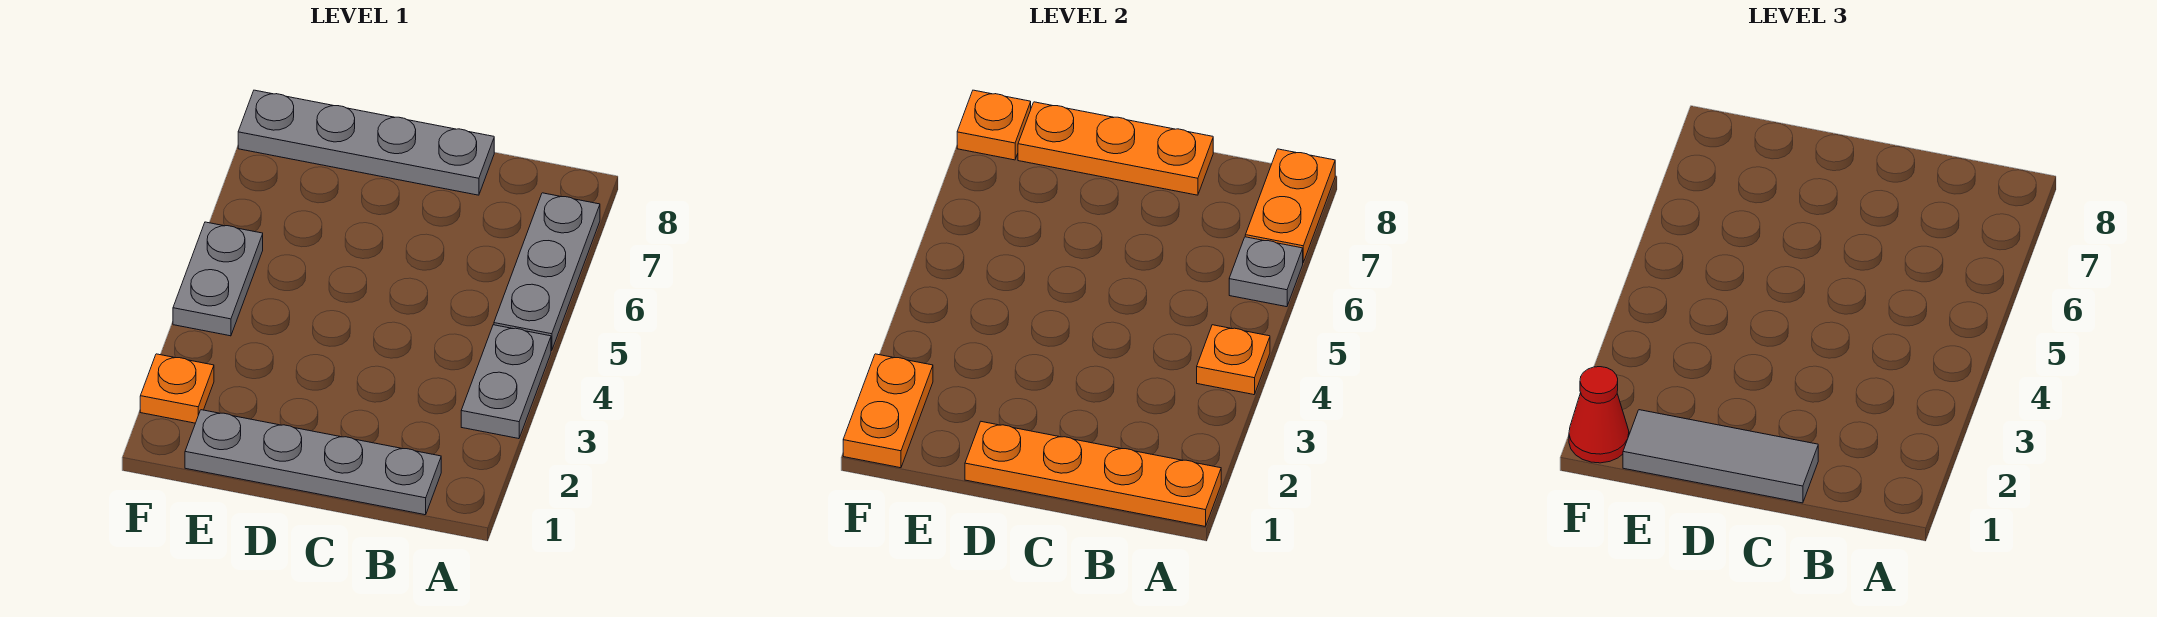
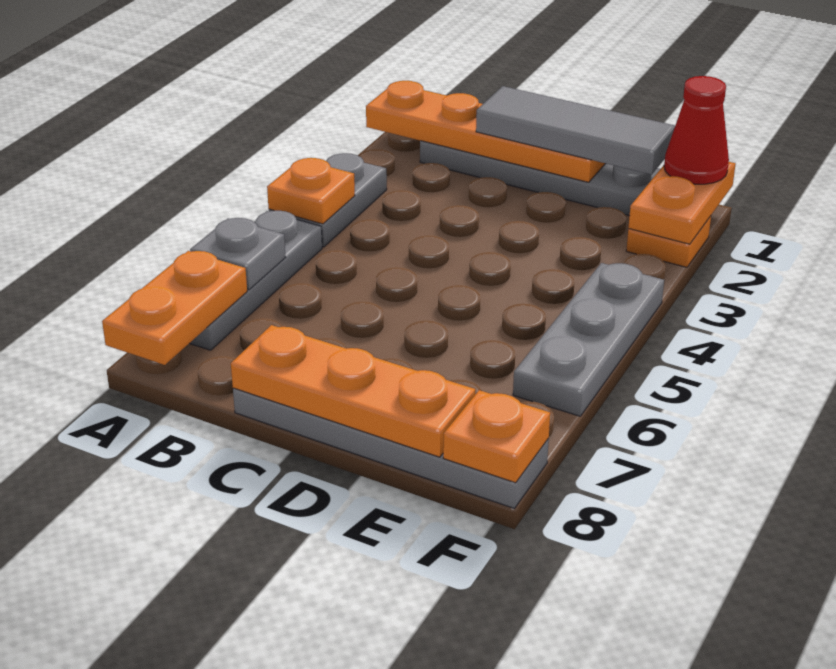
grey plate F4:F5 level 1 -> grey plate F4:F6 level 1

